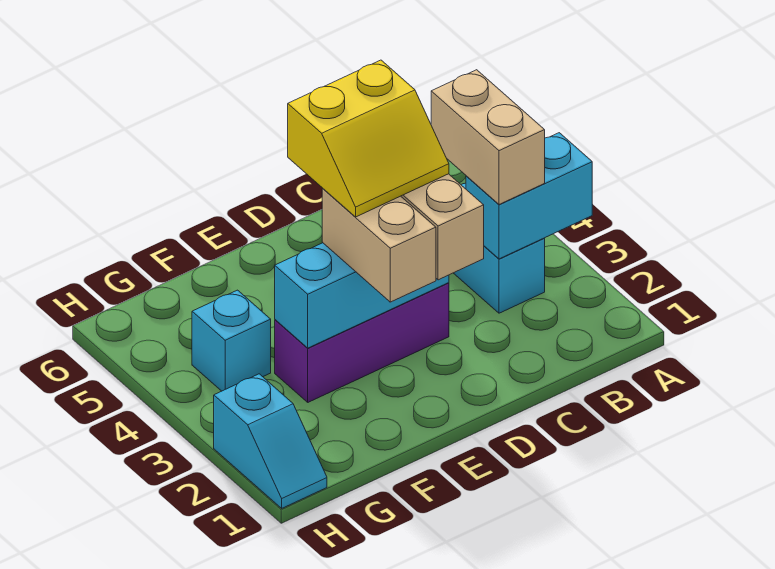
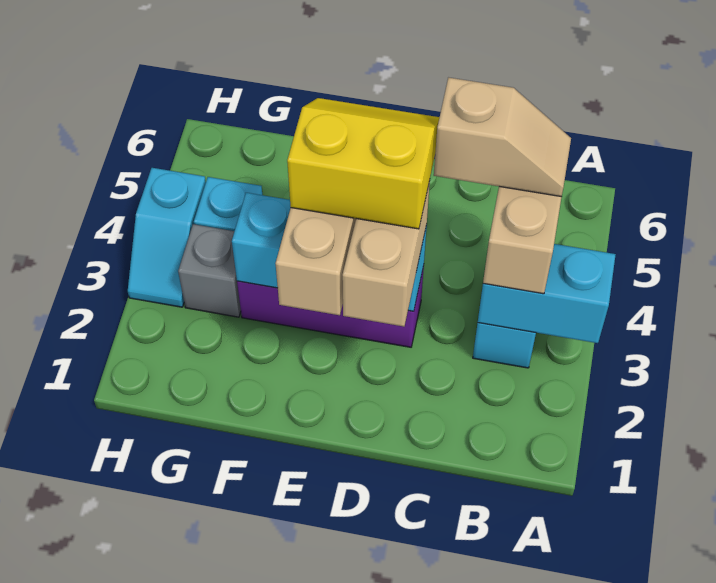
none -> tan slope B4:C4 level 4 top C
yellow slope D3:E4 level 4 top 4 -> yellow slope D3:E4 level 4 top 3
none -> grey brick G3 level 1
cyan slope H1:H2 level 1 top 2 -> cyan slope H3:H4 level 1 top 4

